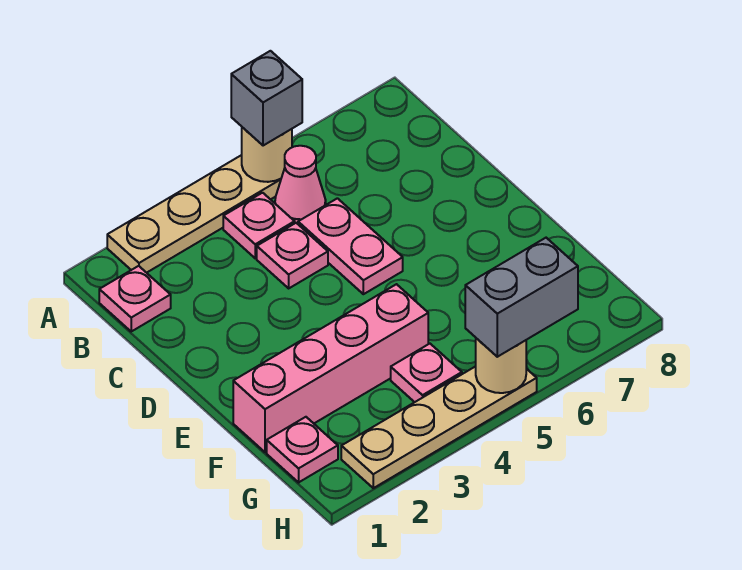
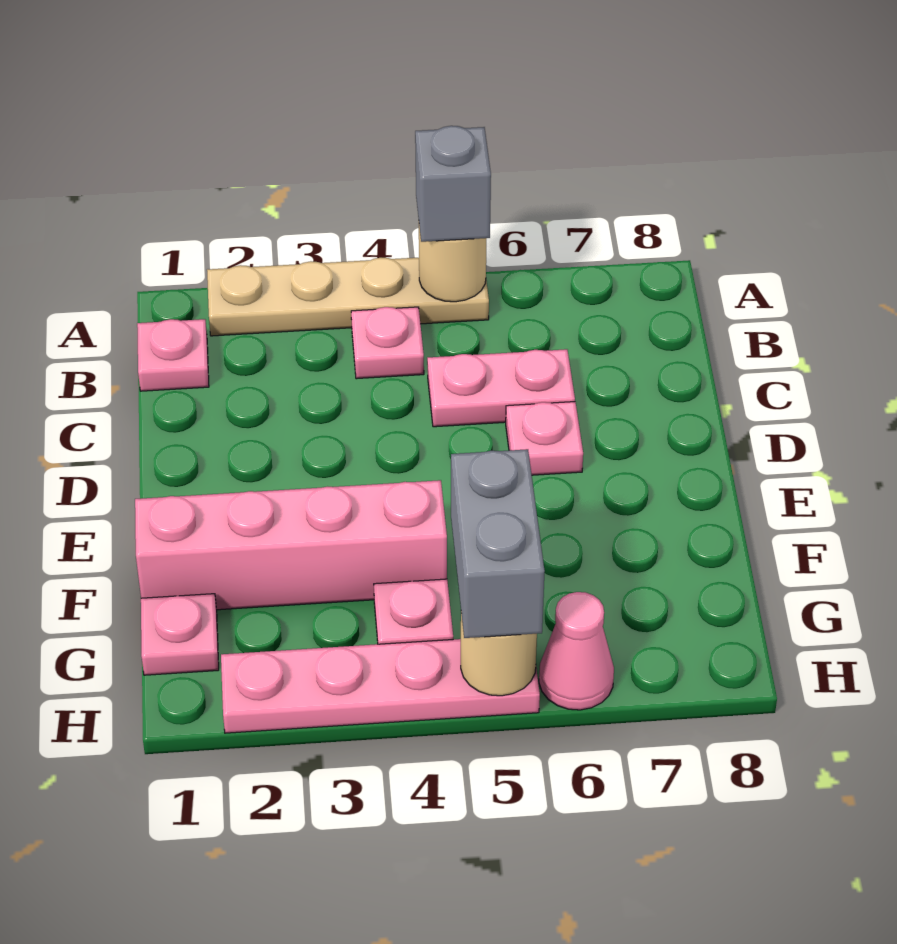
pink cone B5 level 1 -> pink cone H6 level 1
pink plate C4 level 1 -> pink plate D6 level 1
pink plate C5:D5 level 1 -> pink plate C5:C6 level 1
tan plate H2:H5 level 1 -> pink plate H2:H5 level 1
grey brick H5:H6 level 3 -> grey brick G5:H5 level 3

